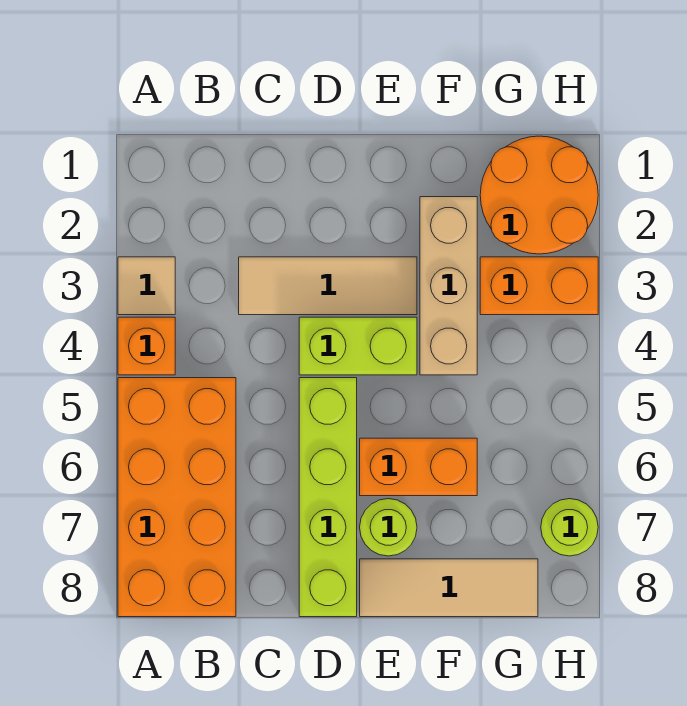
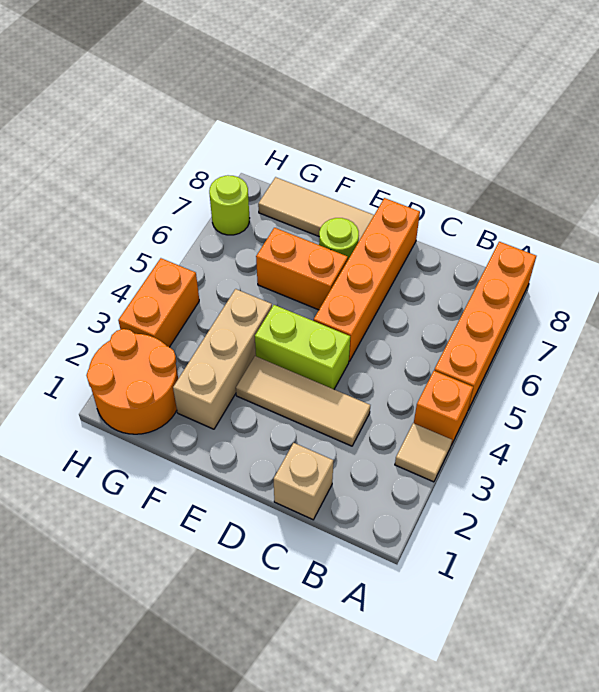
orange brick A5:B8 level 1 -> orange brick A5:A8 level 1
none -> tan brick C1 level 1
lime brick D5:D8 level 1 -> orange brick D5:D8 level 1
orange brick G3:H3 level 1 -> orange brick H3:H4 level 1

